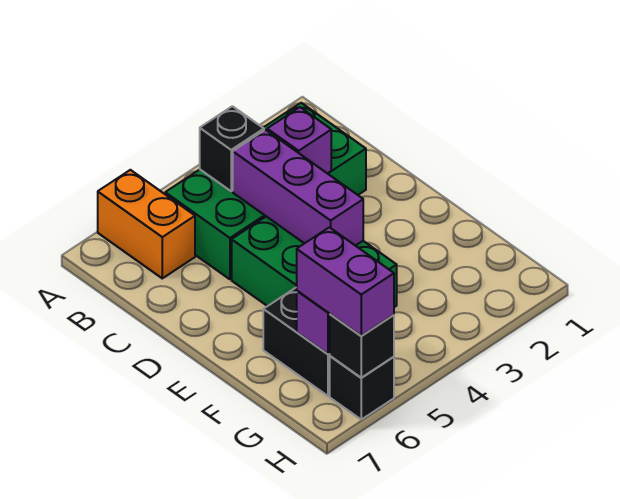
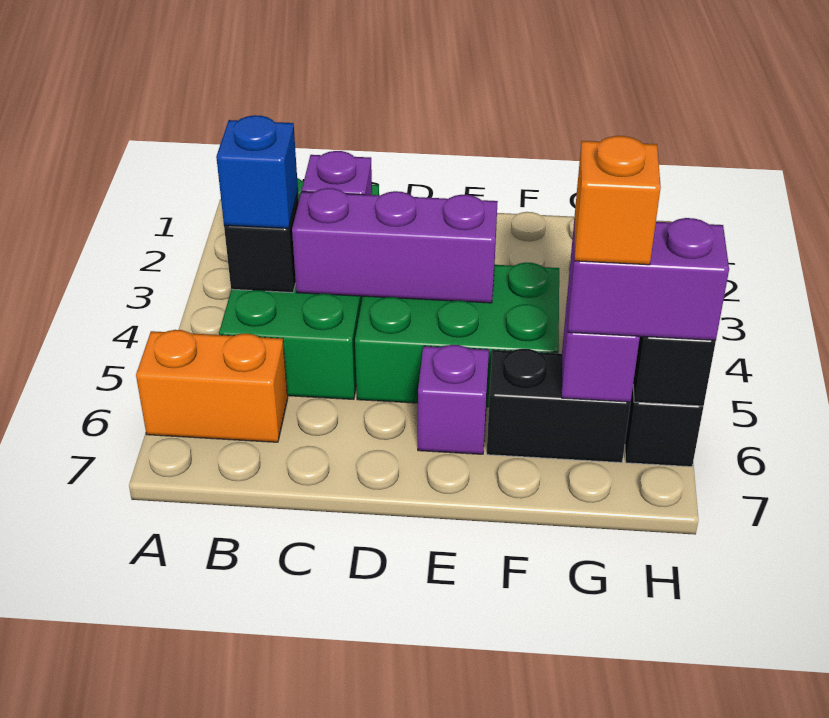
none -> blue brick B4 level 3
none -> purple brick E6 level 1
none -> orange brick G6 level 4

